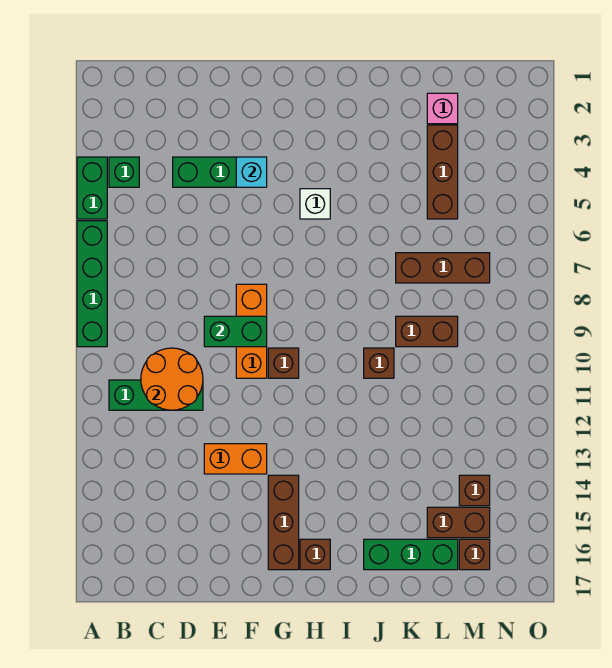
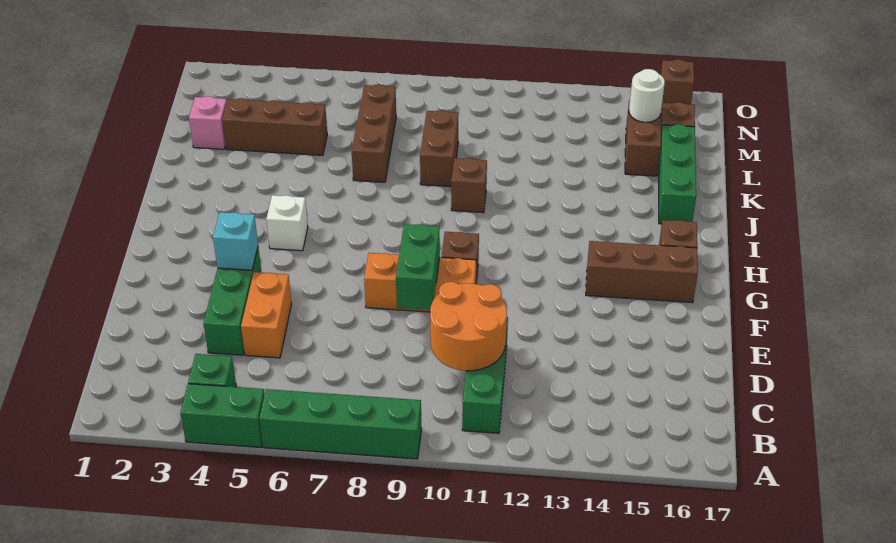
orange brick E13:F13 level 1 -> orange brick D5:E5 level 1
brown brick M14 level 1 -> brown brick O16 level 1
none -> white round brick M15 level 2

